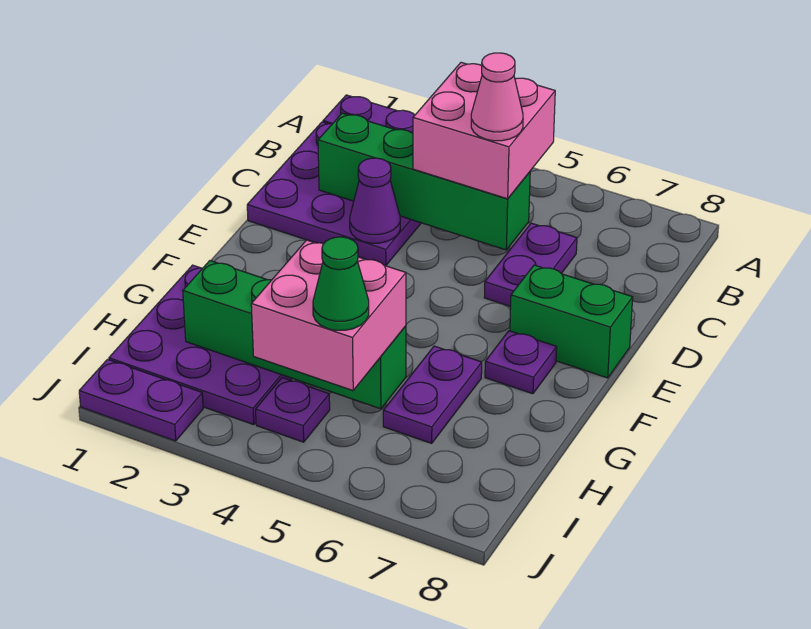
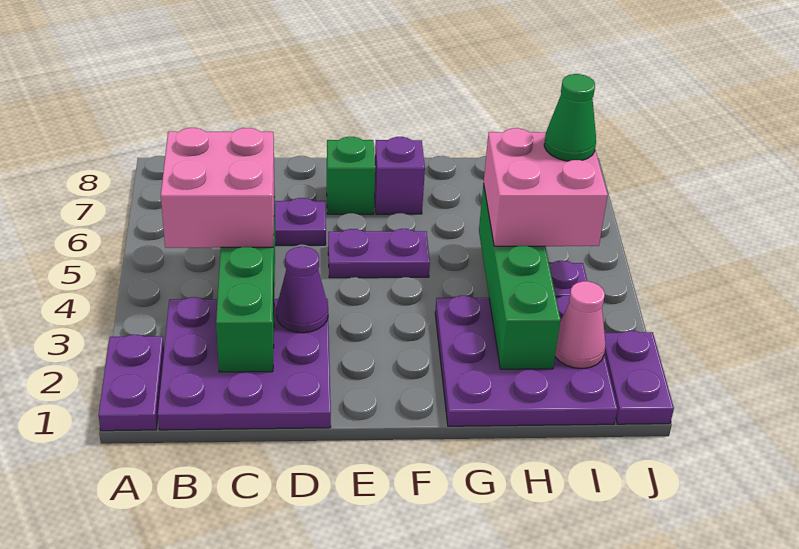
pink cone C5 level 4 -> pink cone I2 level 2
green brick E7:E8 level 1 -> green brick E7 level 1
purple plate F7 level 1 -> purple brick F7 level 1
purple plate G6:H6 level 1 -> purple plate E5:F5 level 1

